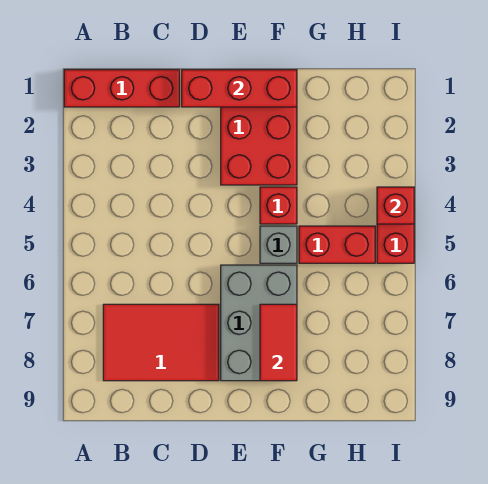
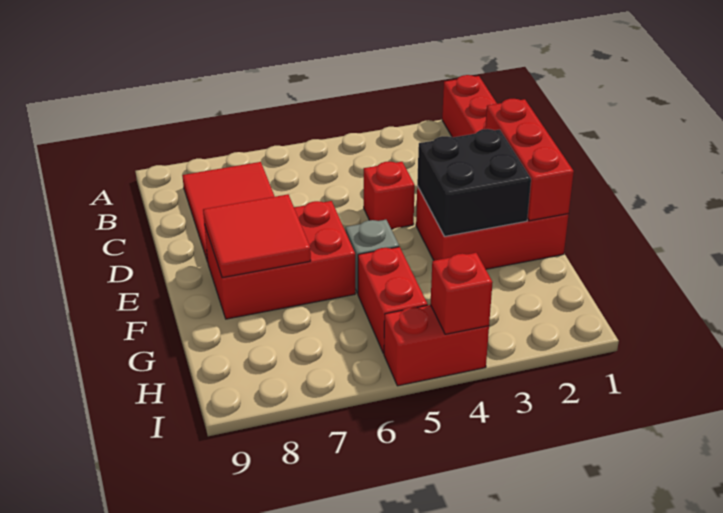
none -> black brick E2:F3 level 2
grey brick E6:F8 level 1 -> red brick E6:F8 level 1
red brick F4 level 1 -> red brick D4 level 1
red tile F7:F8 level 2 -> red tile E7:F8 level 2

